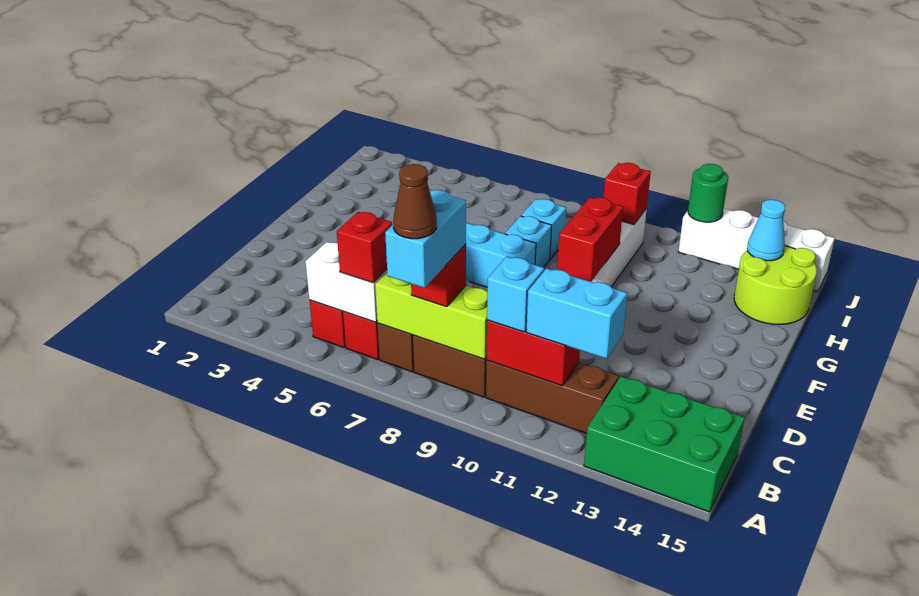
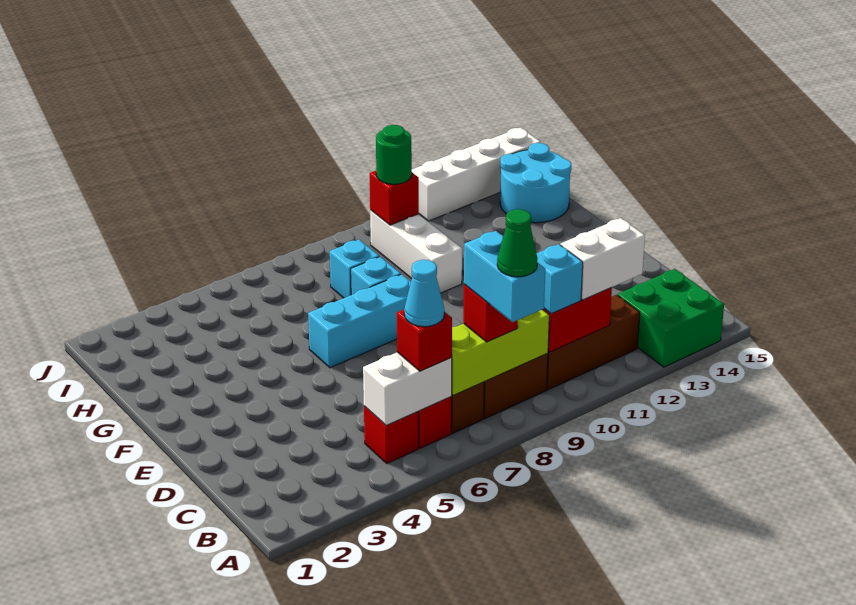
brown cone A8 level 5 -> green cone A8 level 5
green brick A13:B15 level 1 -> green brick A13:B14 level 1
cyan brick B11:B12 level 3 -> white brick B11:B12 level 3
red brick F10:G10 level 2 -> none
lime round brick H14:I15 level 1 -> cyan round brick H14:I15 level 1
cyan cone I14 level 2 -> cyan cone B6 level 4
green round brick J12 level 2 -> green round brick I10 level 3

